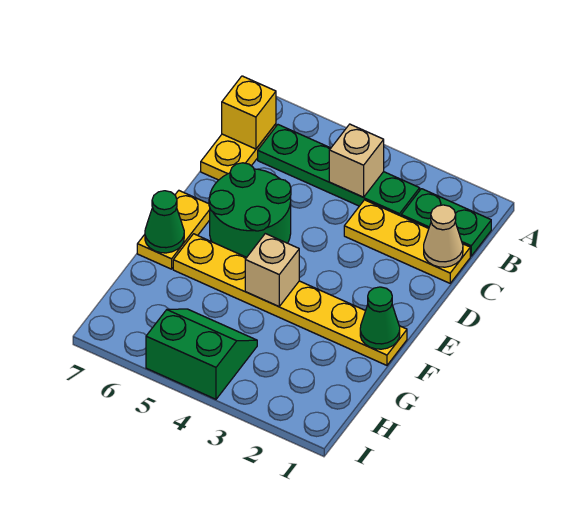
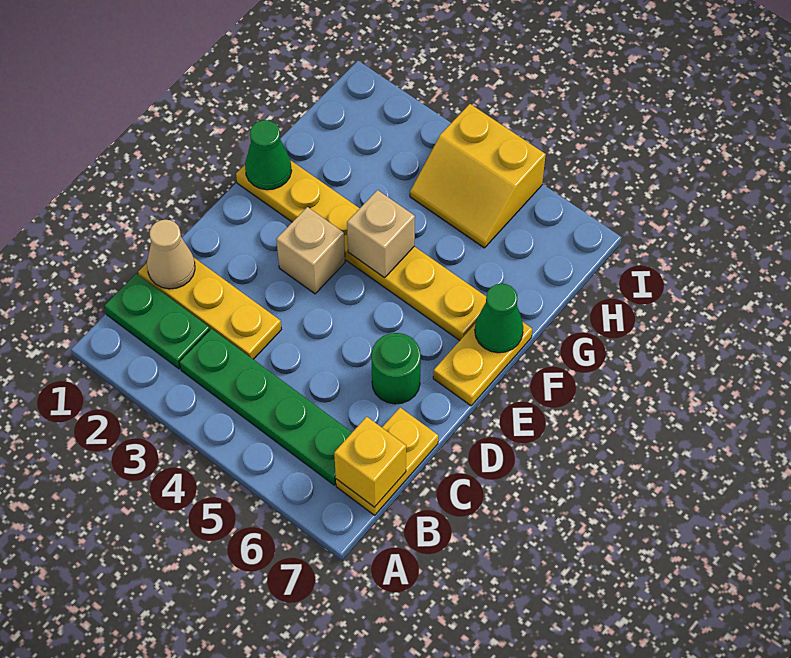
tan brick B4 level 2 -> tan brick E3 level 1
green round brick D5:E6 level 1 -> green round brick D6 level 1
green slope H4:I5 level 1 top I -> yellow slope H4:I5 level 1 top I

